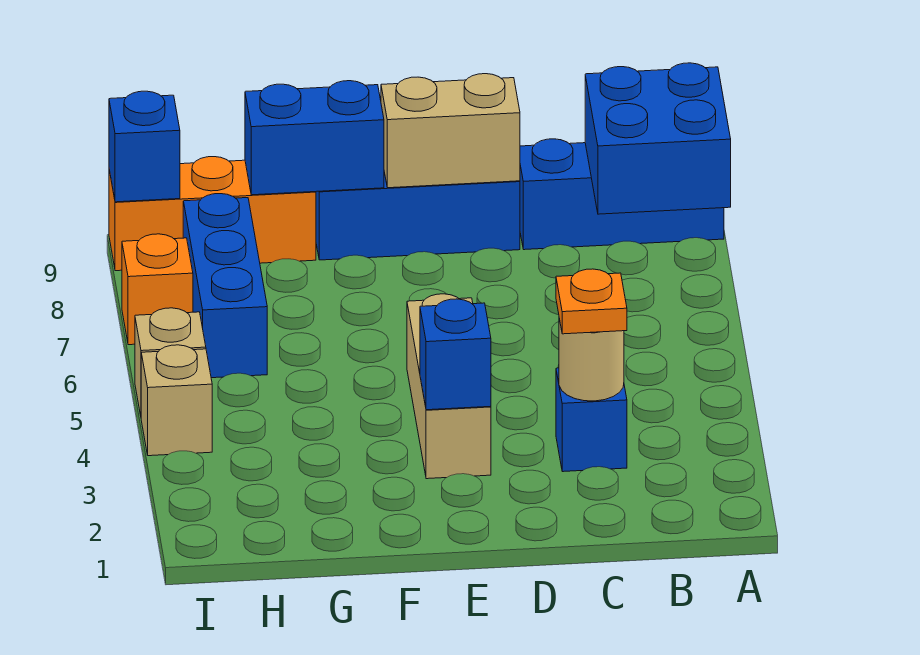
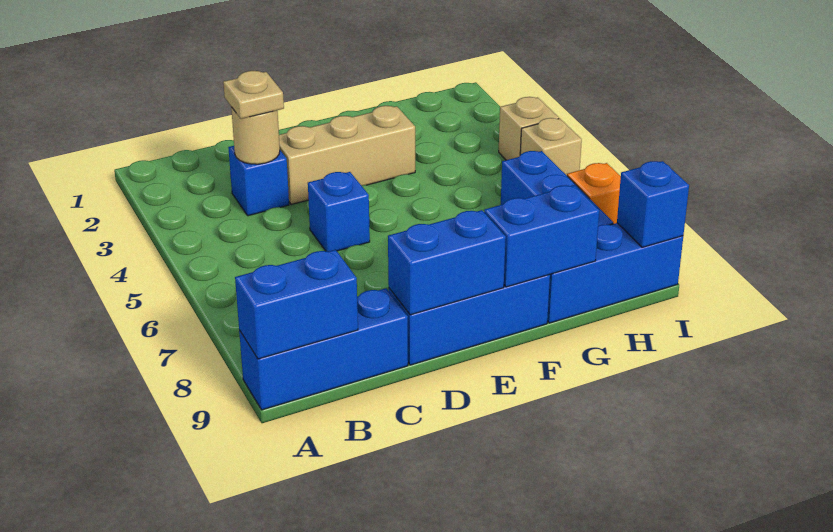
blue brick A8:B9 level 2 -> blue brick A9:B9 level 2
orange plate C3 level 3 -> tan plate C3 level 3
tan brick D9:E9 level 2 -> blue brick D9:E9 level 2
tan brick E3:E5 level 1 -> tan brick D3:F3 level 1
blue brick E3 level 2 -> blue brick D5 level 1
orange brick G9:I9 level 1 -> blue brick G9:I9 level 1

